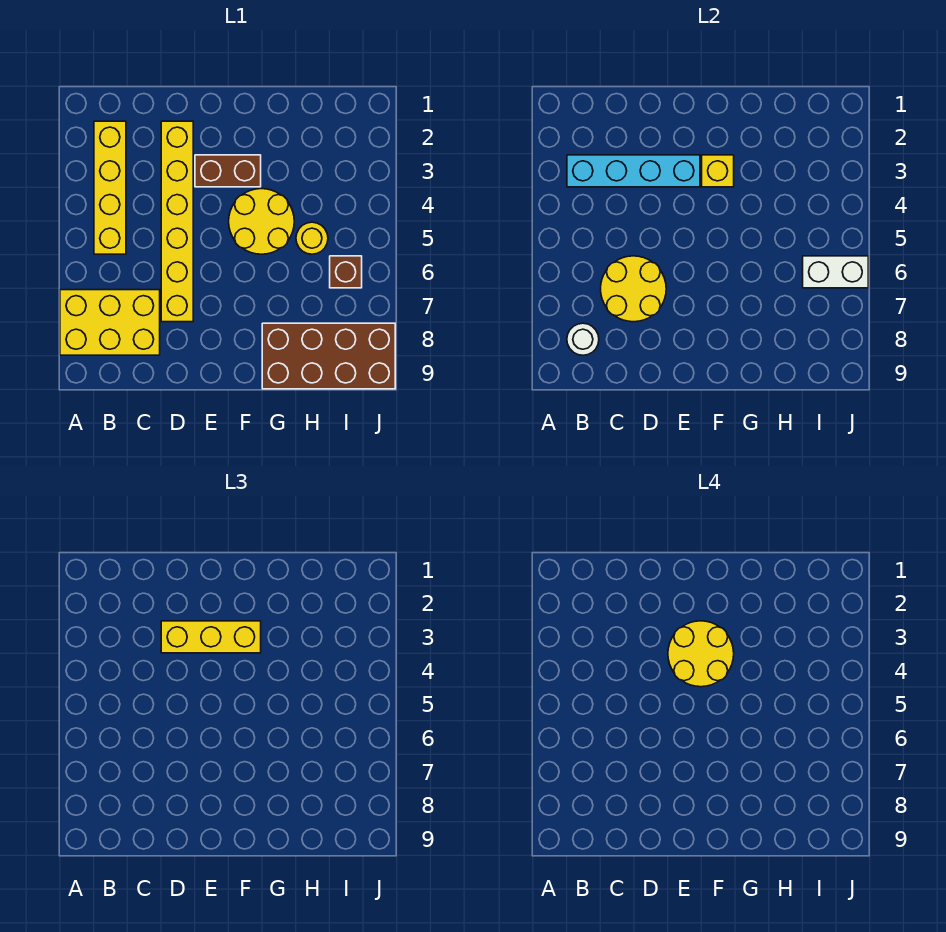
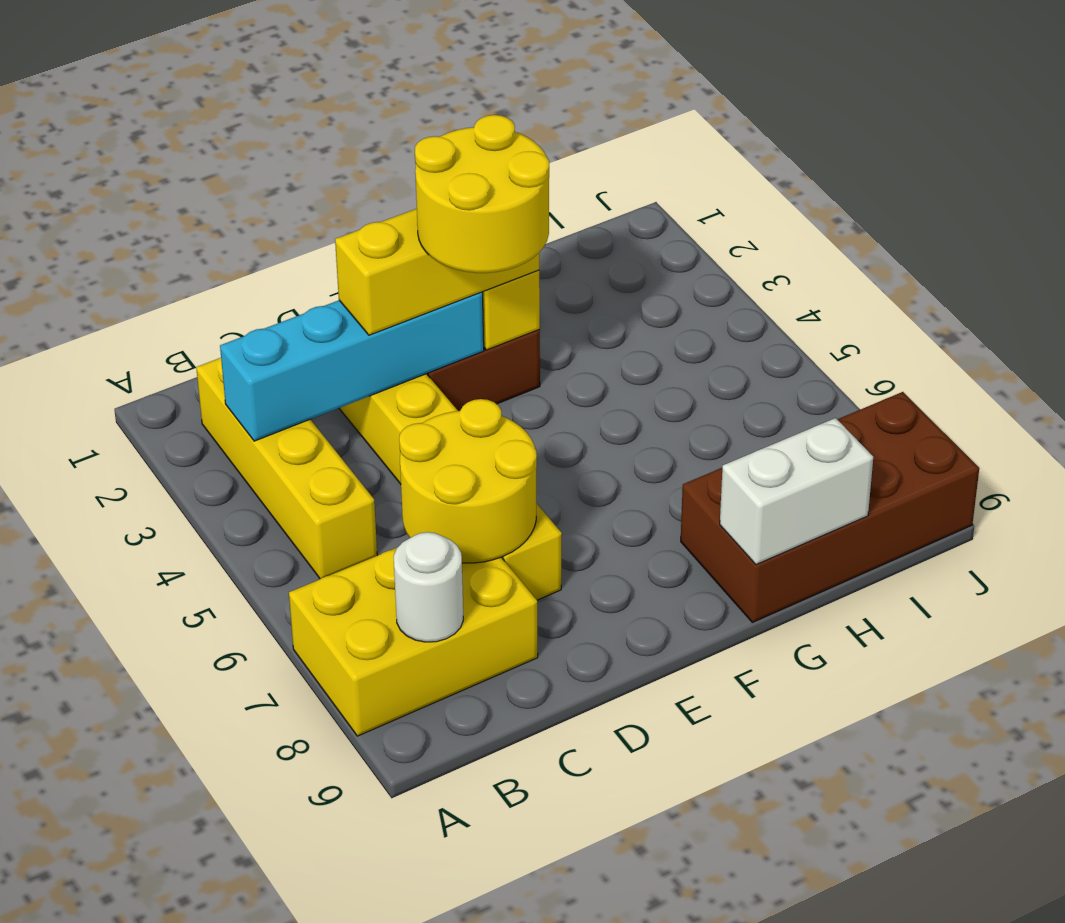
yellow round brick F4:G5 level 1 -> none
yellow round brick H5 level 1 -> none
brown brick I6 level 1 -> none
white brick I6:J6 level 2 -> white brick G9:H9 level 2

